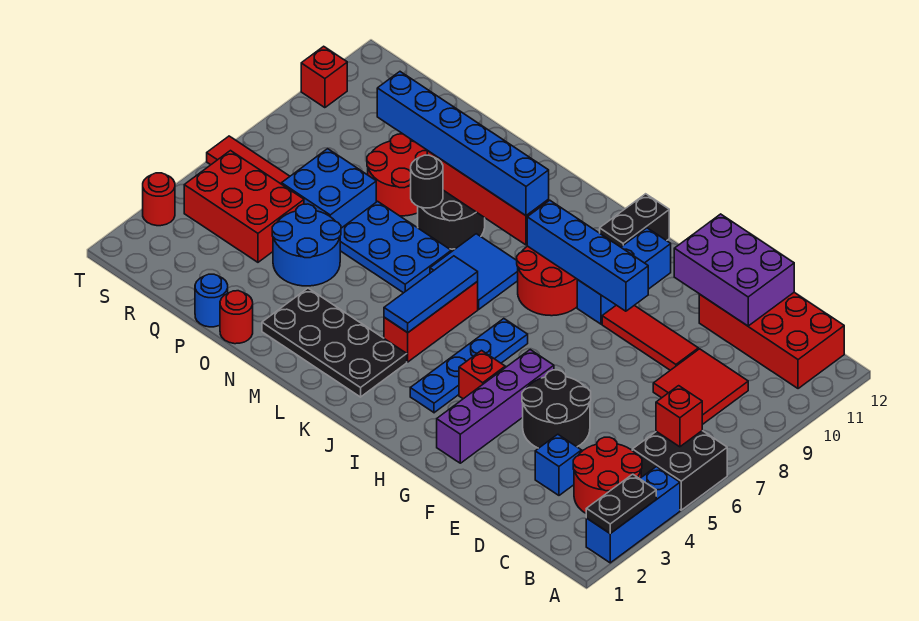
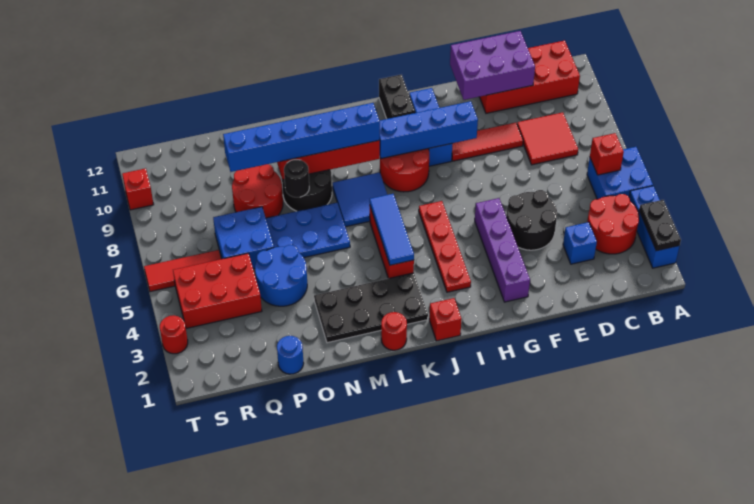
black brick A5:B6 level 1 -> blue brick A5:B6 level 1
red brick H4 level 1 -> red brick J1 level 1
blue plate I3:I6 level 1 -> red plate I3:I6 level 1
red round brick O1 level 1 -> red round brick L1 level 1

